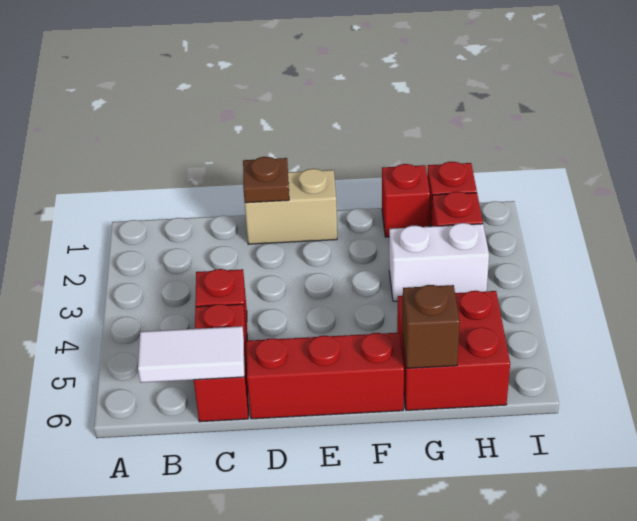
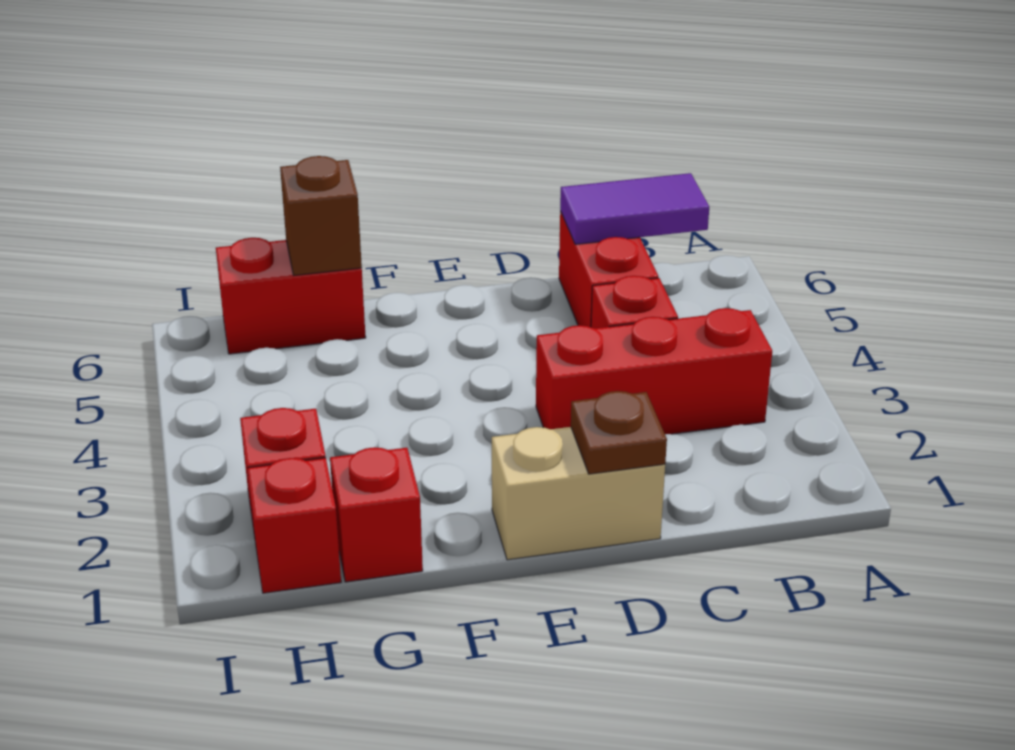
white tile B6:C6 level 2 -> purple tile B6:C6 level 2
red brick D6:F6 level 1 -> red brick B3:D3 level 1
white brick G3:H3 level 1 -> none
red brick G5:H6 level 1 -> red brick G6:H6 level 1

